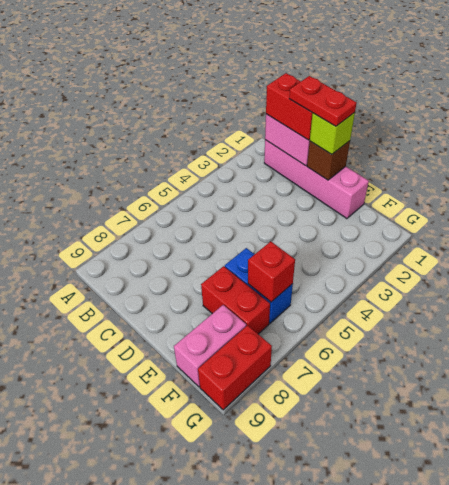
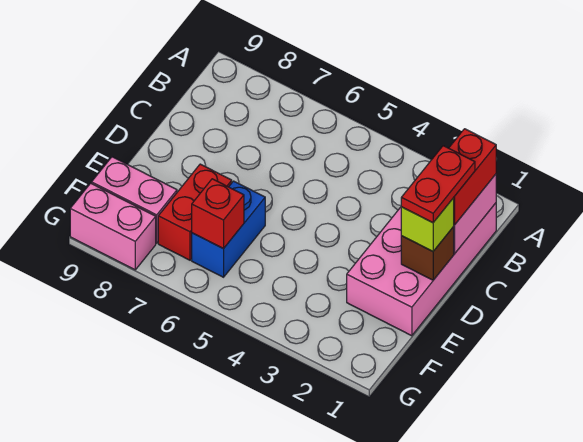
pink brick B1:E1 level 1 -> pink brick B1:E2 level 1
red brick G8:G9 level 1 -> pink brick G8:G9 level 1

